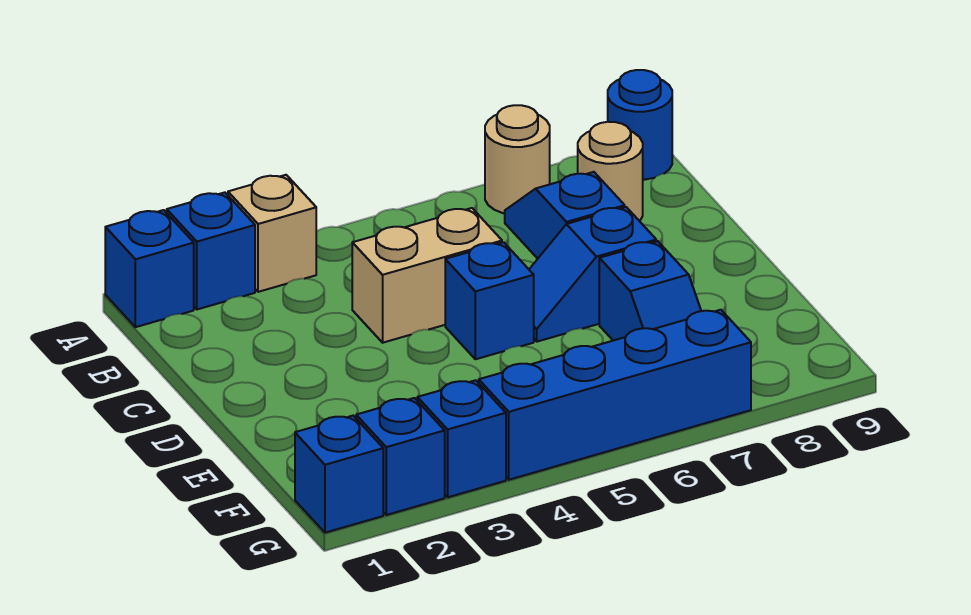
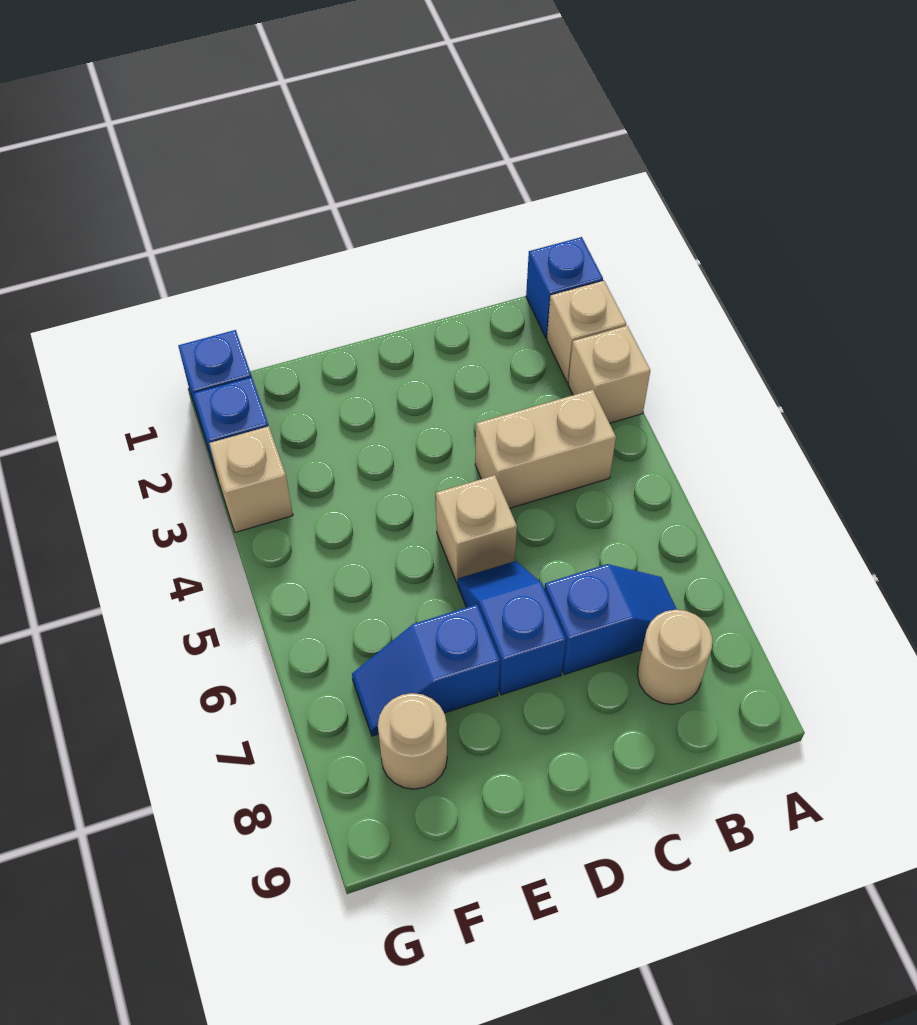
blue brick A2 level 1 -> tan brick A2 level 1
tan round brick A7 level 1 -> tan round brick F8 level 1
blue round brick A9 level 1 -> none
tan brick C4:C5 level 1 -> tan brick B4:C4 level 1
blue brick D5 level 1 -> tan brick D5 level 1
blue brick G3 level 1 -> tan brick G3 level 1
blue brick G4:G7 level 1 -> none

